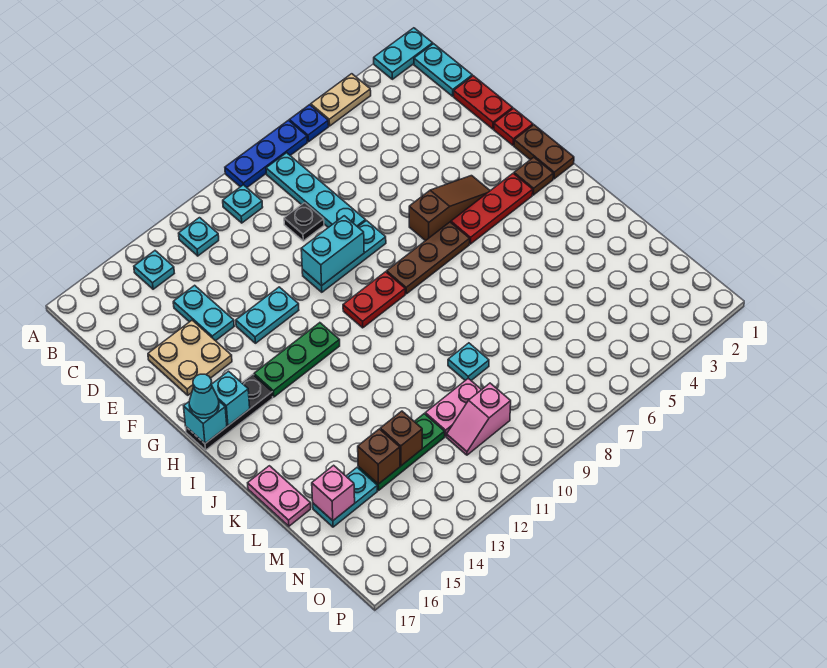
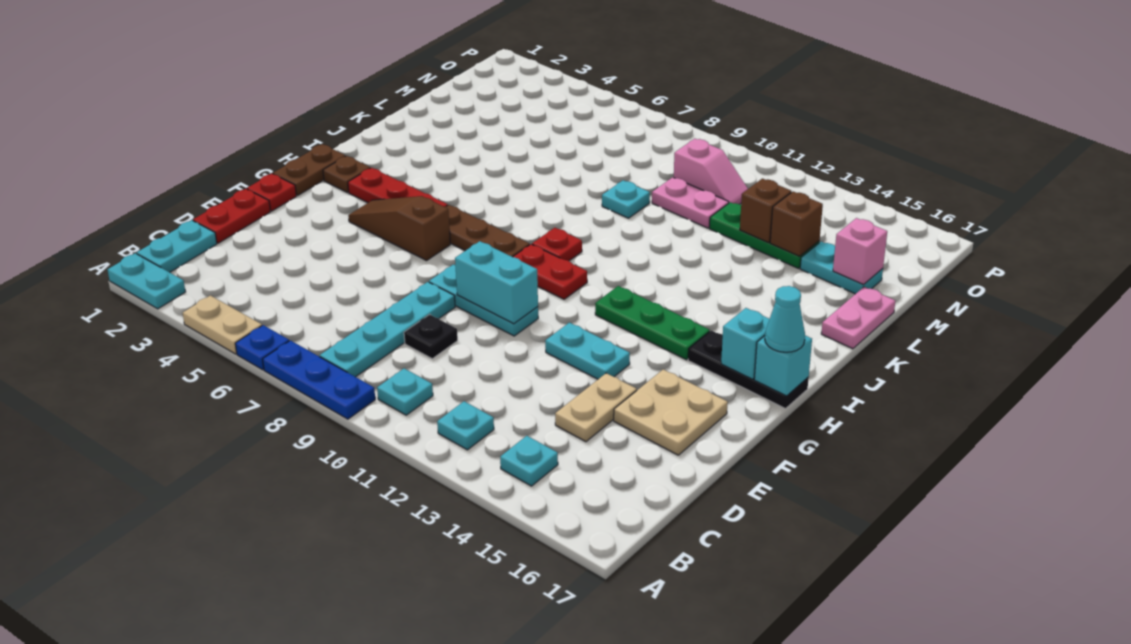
cyan plate D14:E14 level 1 -> tan plate D14:E14 level 1
none -> red plate I9 level 1

